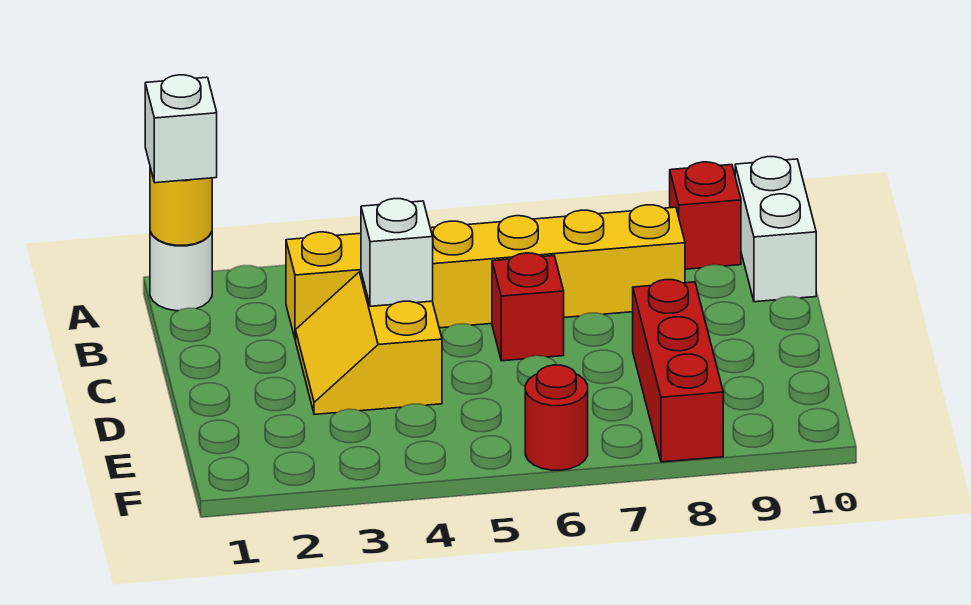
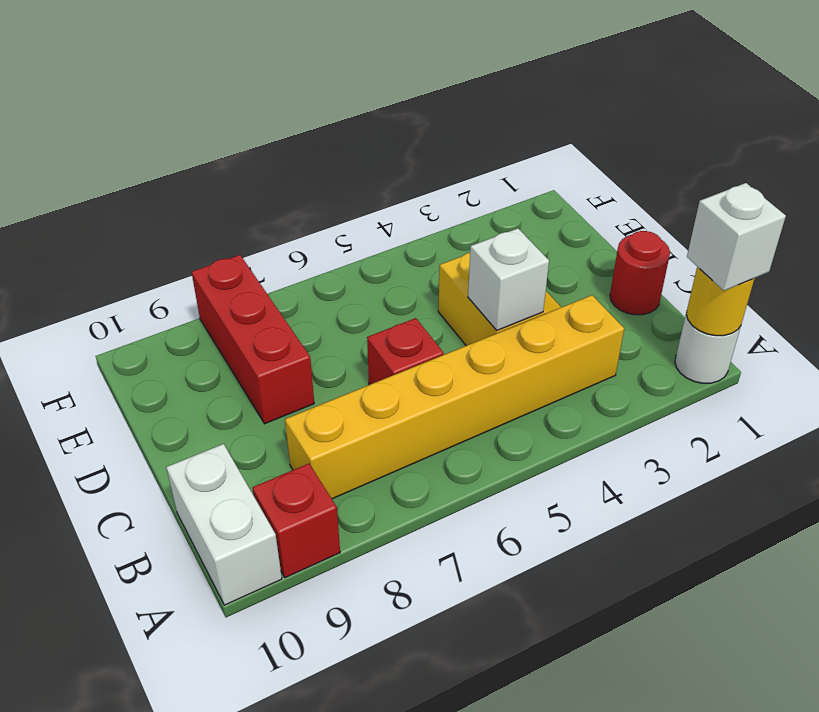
red round brick F6 level 1 -> red round brick C1 level 1

